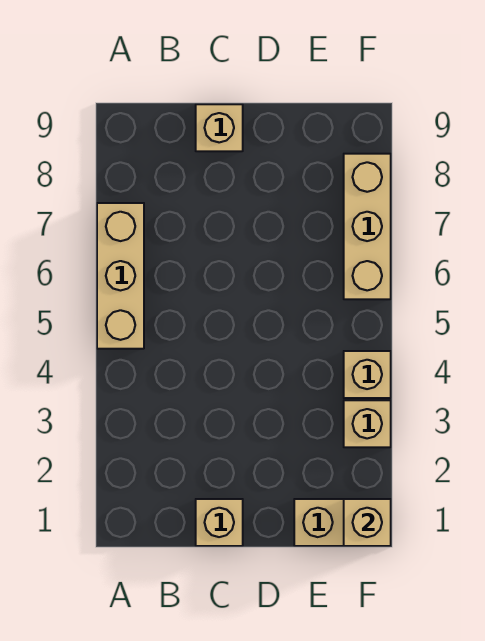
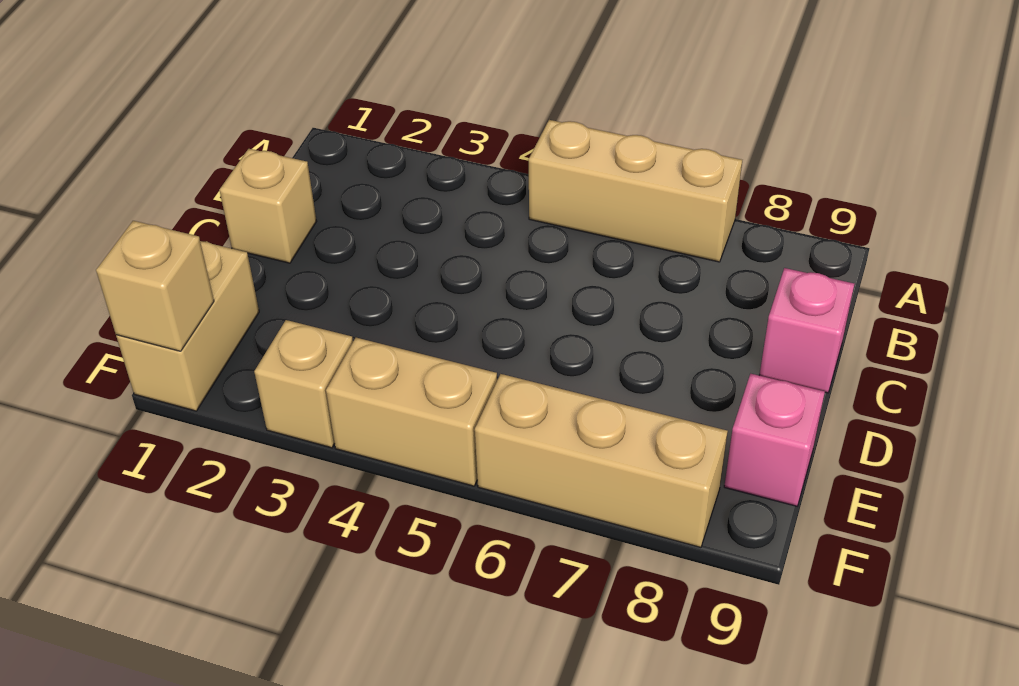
tan brick C9 level 1 -> pink brick C9 level 1
none -> pink brick E9 level 1
tan brick F4 level 1 -> tan brick F4:F5 level 1

